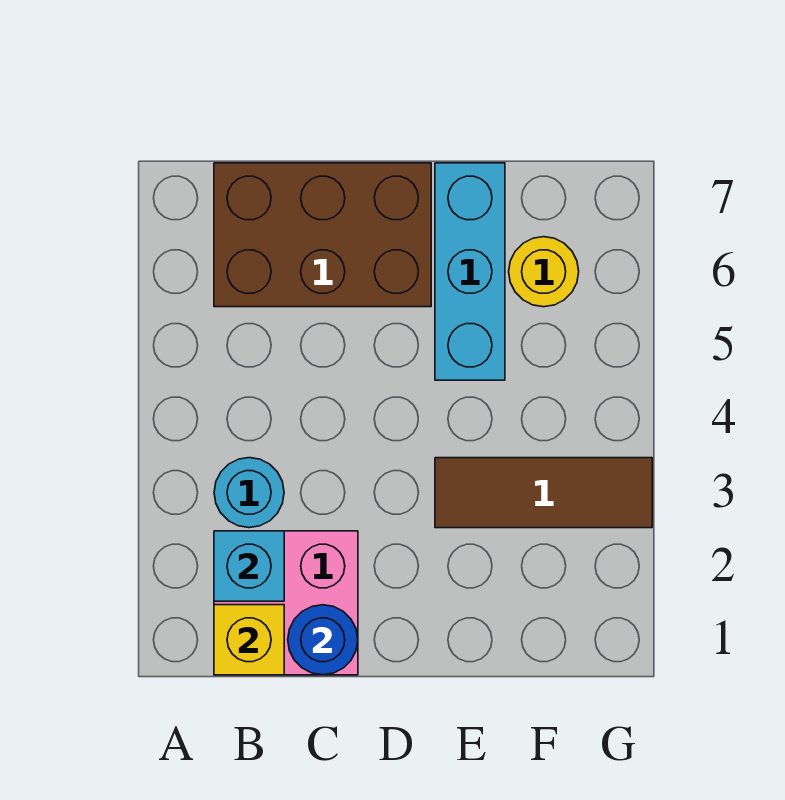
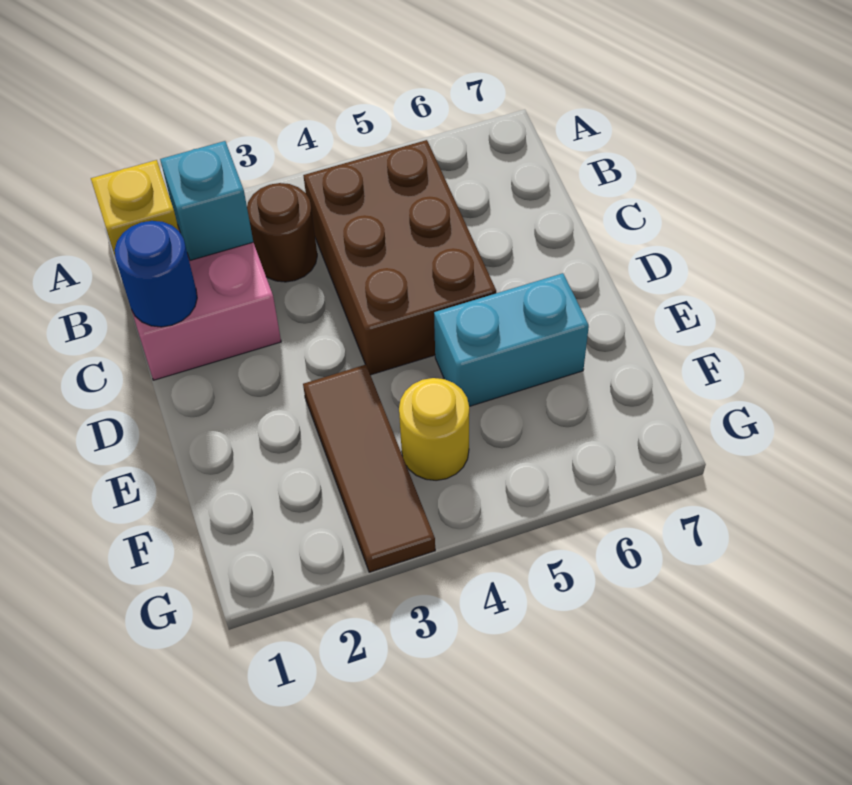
cyan round brick B3 level 1 -> brown round brick B3 level 1
brown brick B6:D7 level 1 -> brown brick B4:D5 level 1
cyan brick E5:E7 level 1 -> cyan brick E5:E6 level 1
yellow round brick F6 level 1 -> yellow round brick F4 level 1

